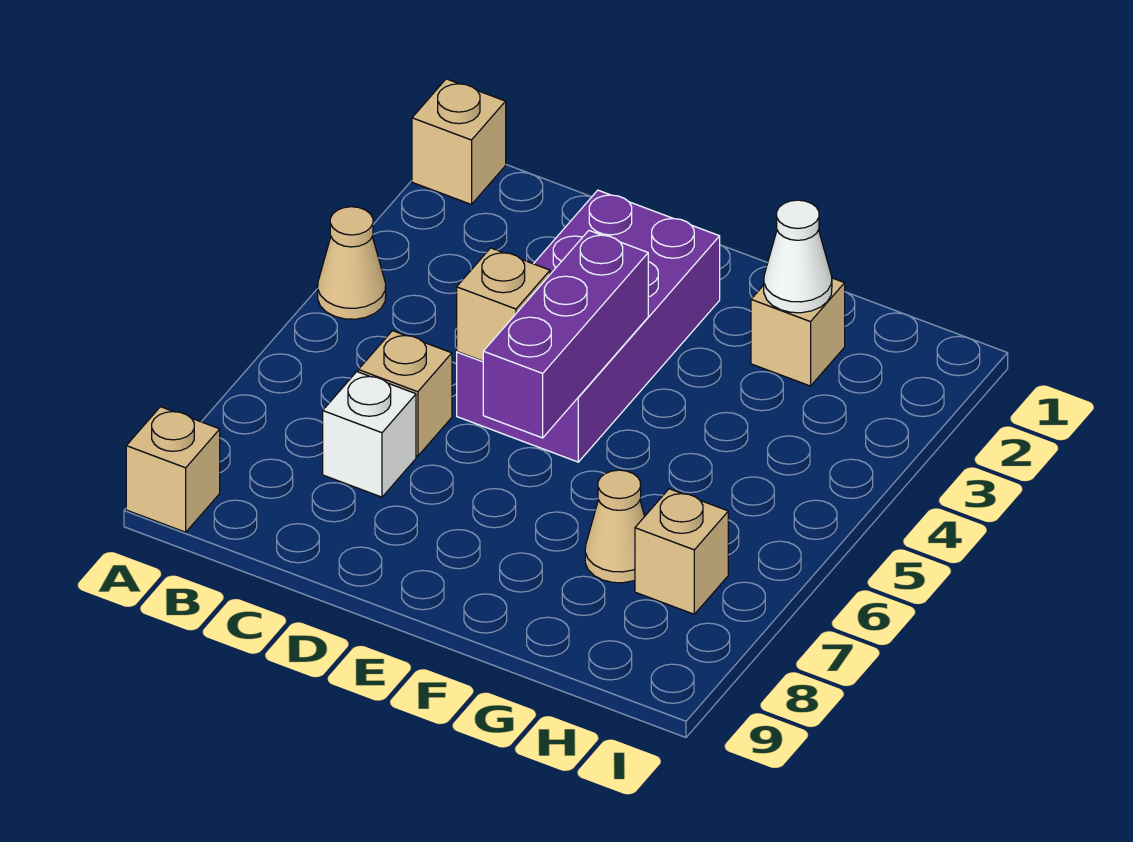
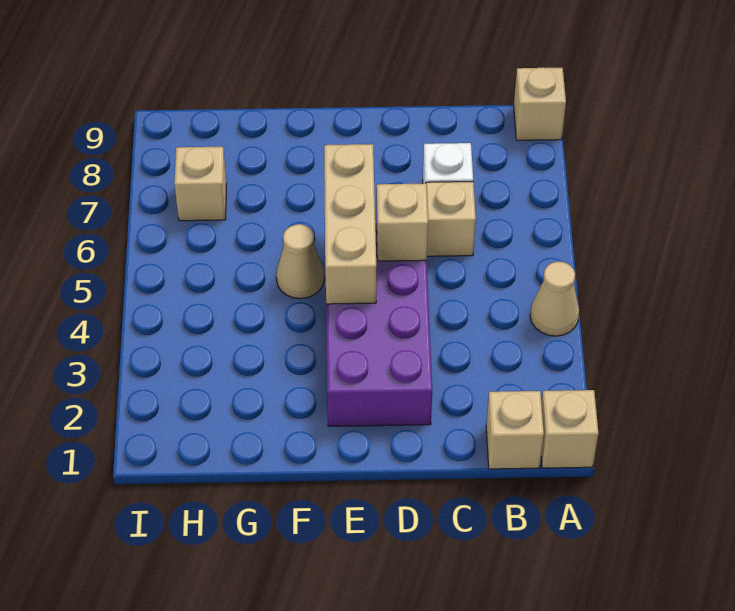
purple brick E4:E6 level 2 -> tan brick E4:E6 level 2
tan brick G2 level 1 -> tan brick B1 level 1
white cone G2 level 2 -> none
tan cone G7 level 1 -> tan cone F5 level 1

